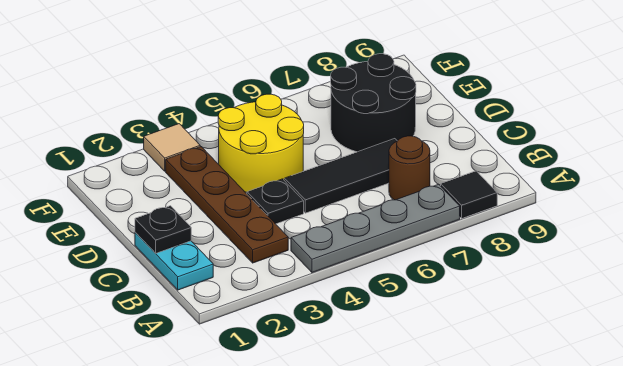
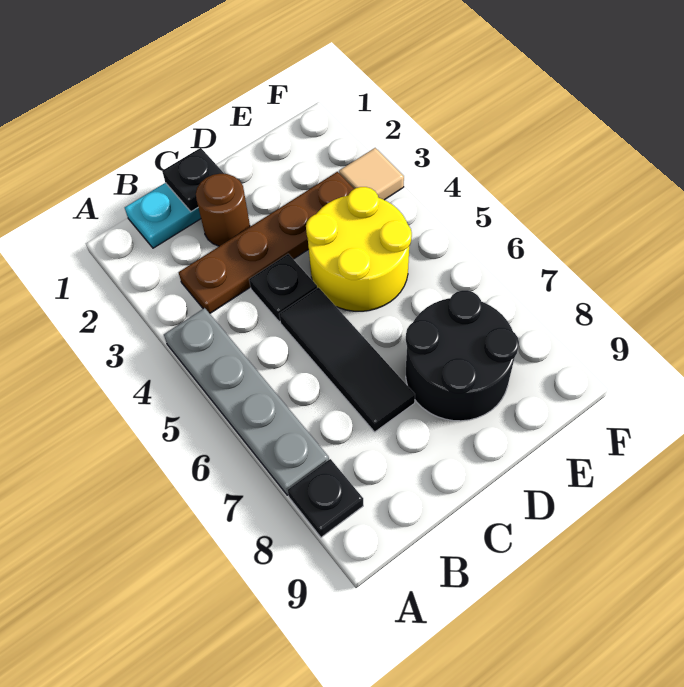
black tile A8 level 1 -> black plate A8 level 1
brown round brick B7 level 1 -> brown round brick C2 level 1

